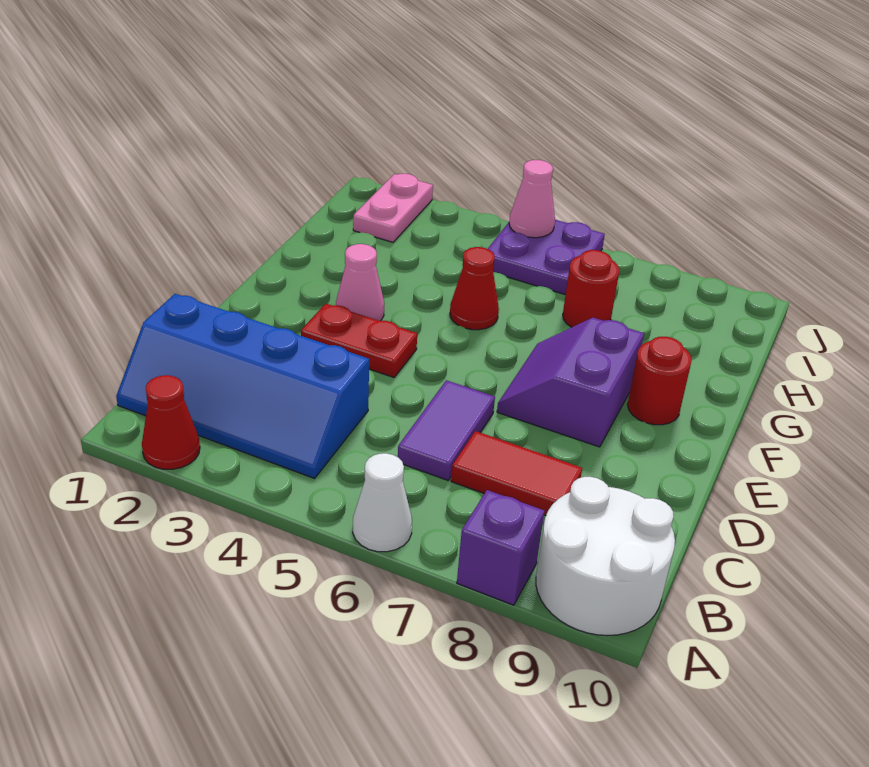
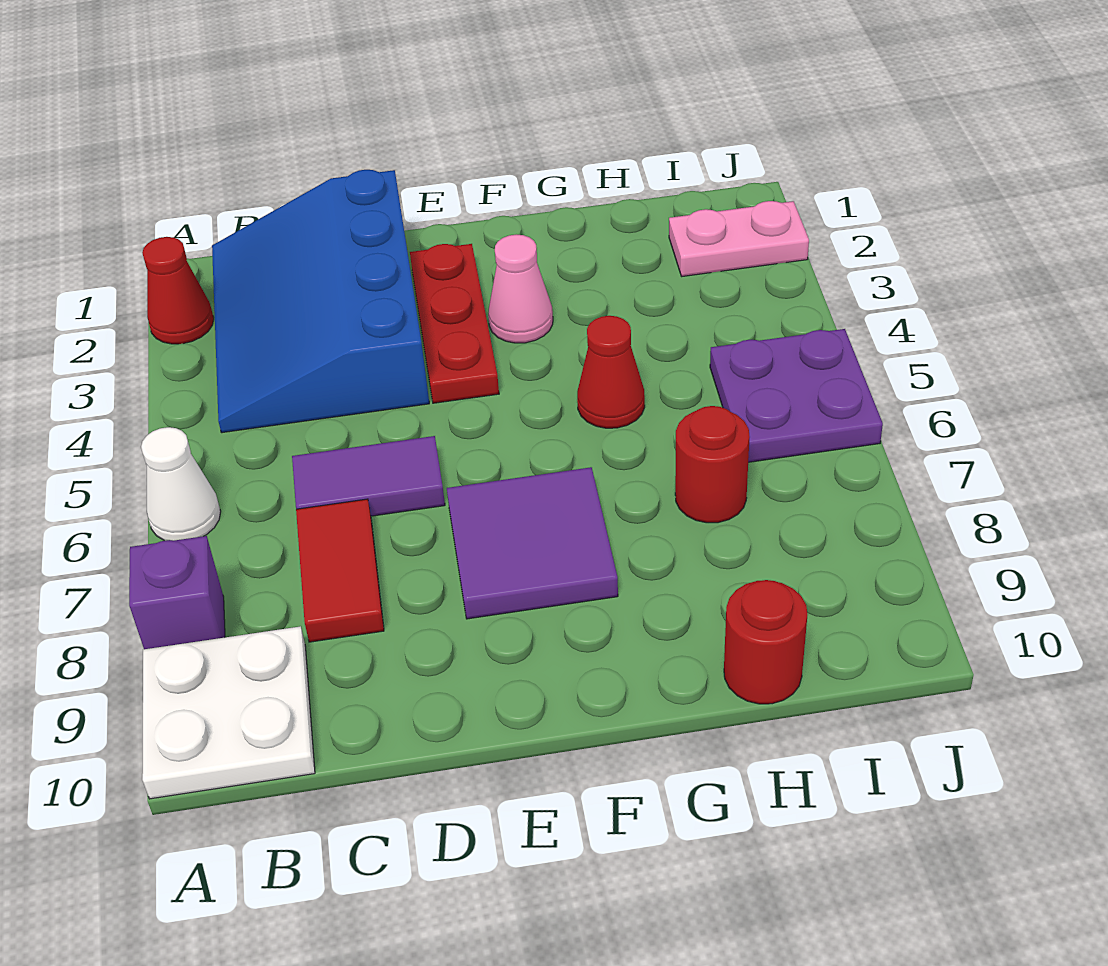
white round brick A9:B10 level 1 -> white plate A9:B10 level 1
blue slope B1:C4 level 1 top C -> blue slope B1:D4 level 1 top D
red plate E3:E4 level 1 -> red plate E2:E4 level 1
purple slope E7:F8 level 1 top 8 -> purple tile E7:F8 level 1
red round brick F9 level 1 -> red round brick H10 level 1
pink cone J5 level 2 -> none

